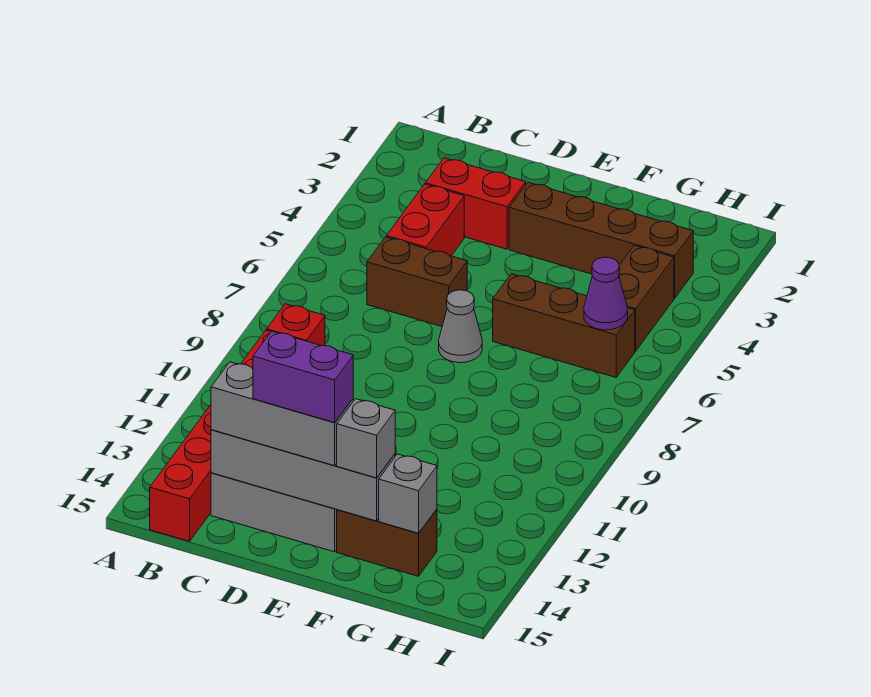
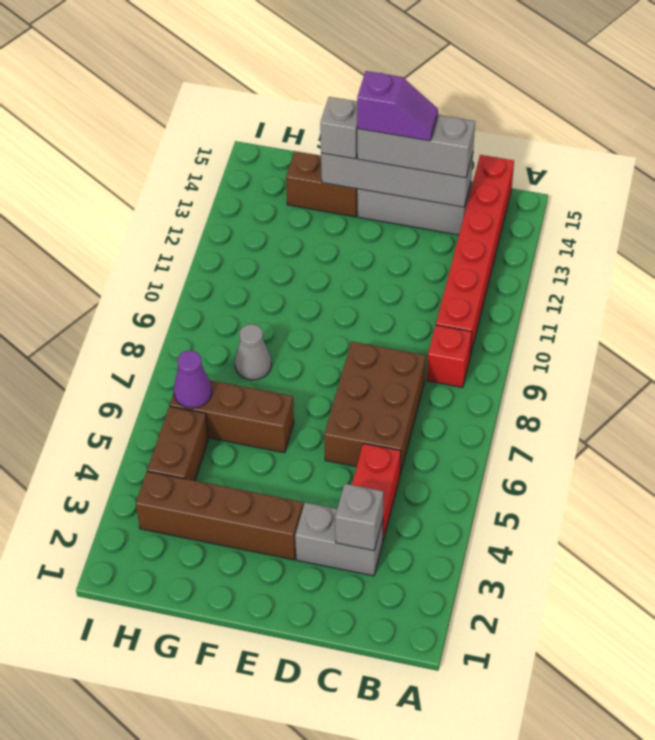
red brick C3:D3 level 1 -> grey brick C3:D3 level 1
brown brick C6:D6 level 1 -> brown brick C6:D8 level 1
purple brick D14:E14 level 4 -> purple slope D14:E14 level 4 top E
grey cone E7 level 1 -> grey cone G8 level 1
grey brick G14 level 2 -> grey brick C3 level 2

